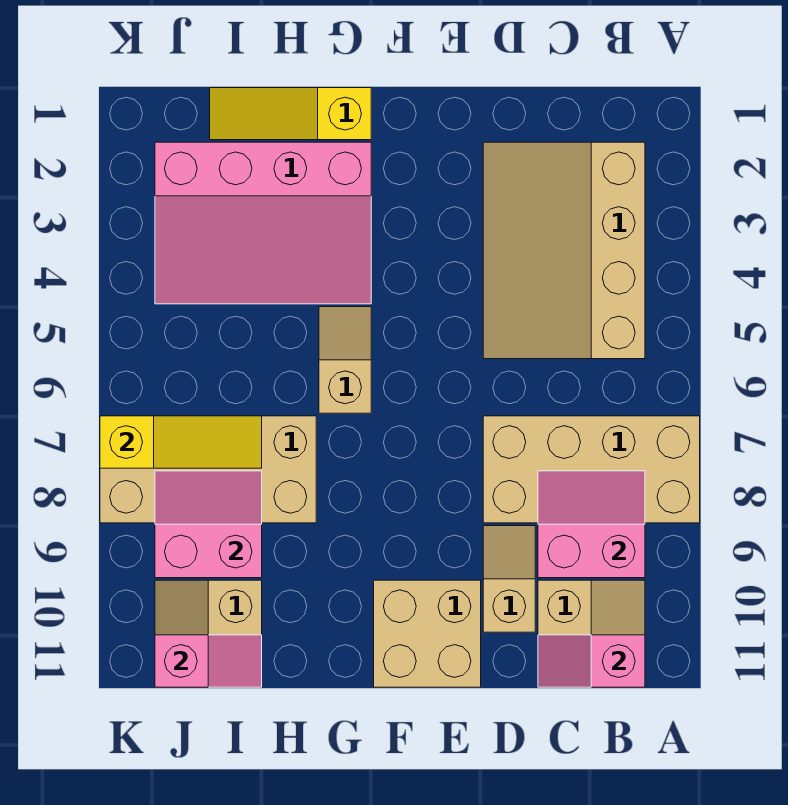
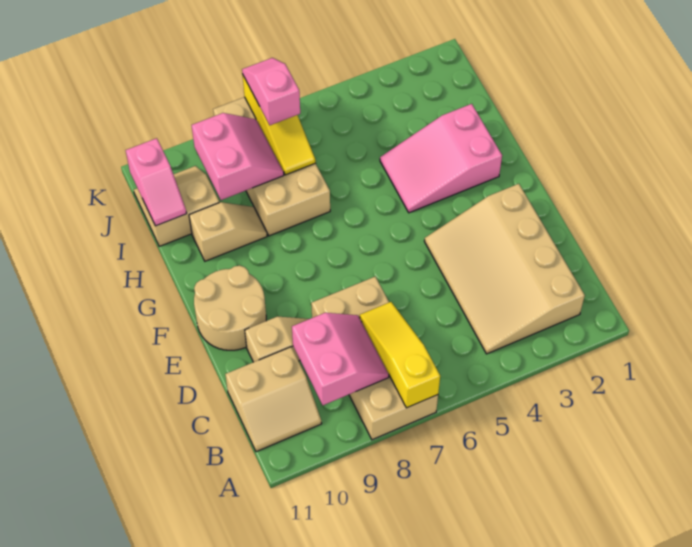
tan slope B2:D5 level 1 top B -> tan slope B2:E4 level 1 top 2
pink slope B11:C11 level 2 top B -> pink slope J7:K7 level 3 top J
tan brick E10:F11 level 1 -> tan round brick E10:F11 level 1
yellow slope G1:I1 level 1 top G -> yellow slope A7:C7 level 2 top A
pink slope G2:J4 level 1 top 2 -> pink slope G2:H4 level 1 top 2
tan slope G5:G6 level 1 top 6 -> tan slope H9:H10 level 1 top 10

